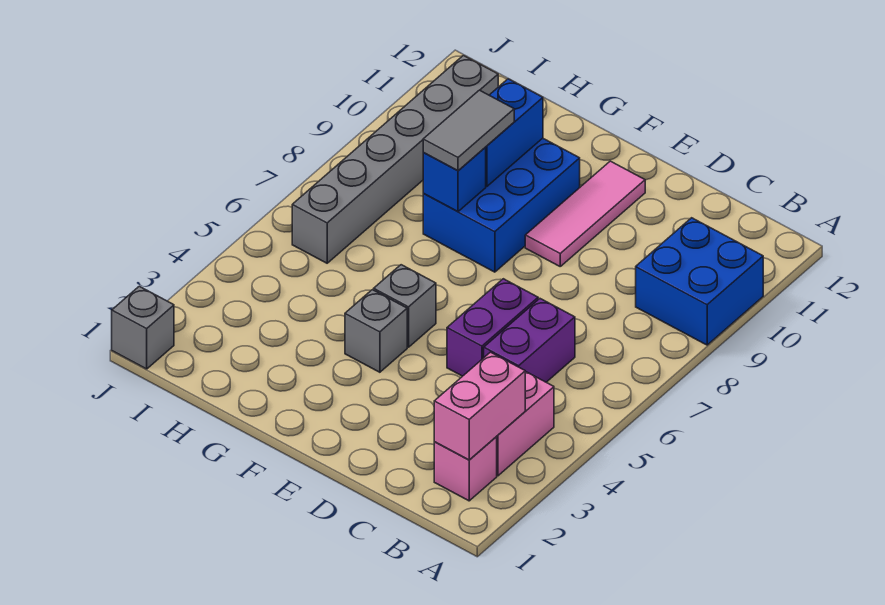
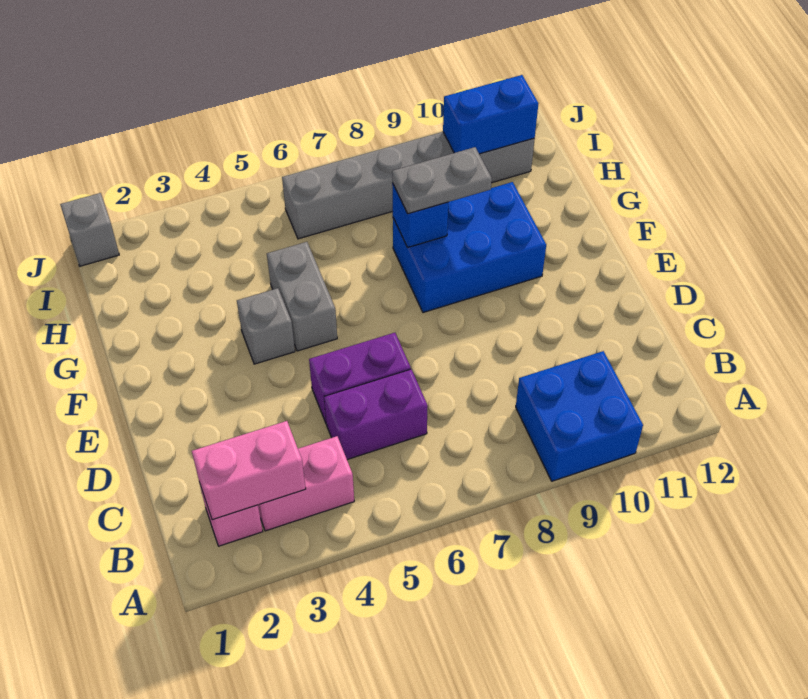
pink tile E9:E11 level 1 -> none
grey brick F5 level 1 -> grey brick F5:G5 level 1
grey tile G8:G9 level 3 -> grey plate G8:G9 level 3
blue brick G9:G10 level 2 -> blue brick I10:I11 level 2

